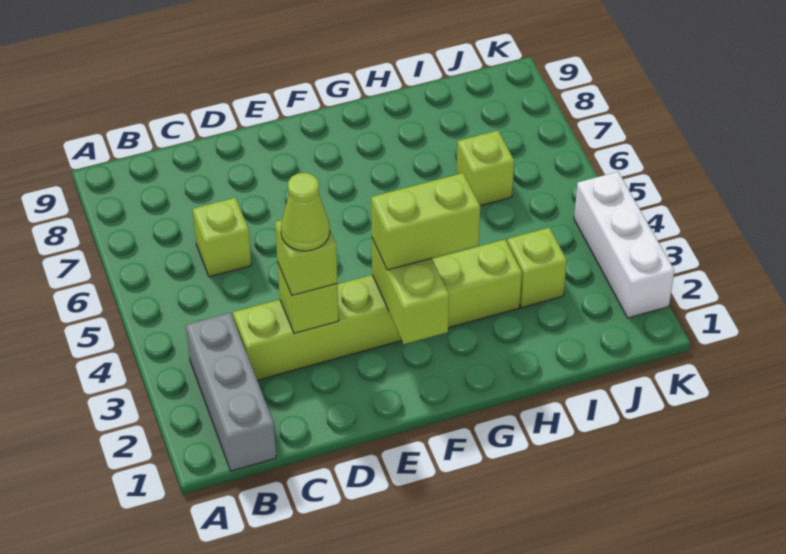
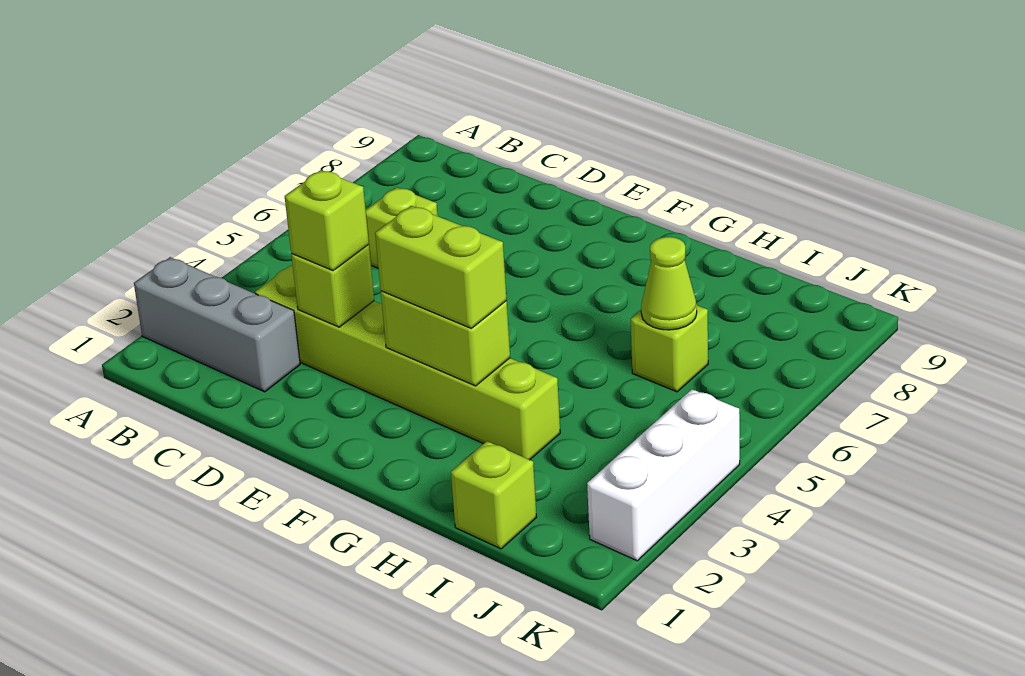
grey brick B1:B3 level 1 -> grey brick A2:C2 level 1
lime cone D3 level 4 -> lime cone I6 level 2
lime brick F2:F3 level 2 -> lime brick F3:G3 level 2
lime brick I3 level 1 -> lime brick I1 level 1

